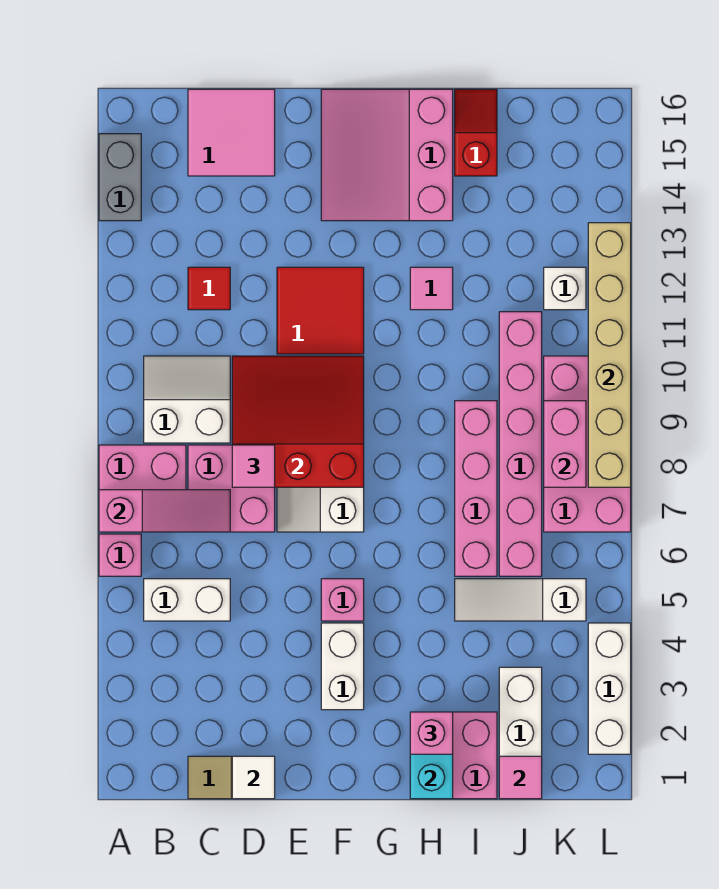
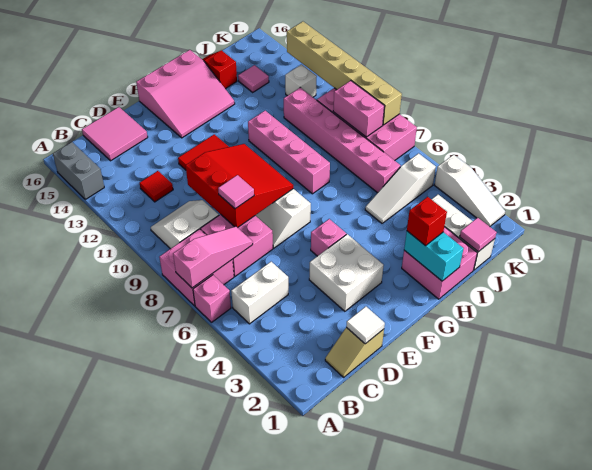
red slope D8:F10 level 2 top 8 -> red slope D8:F10 level 2 top D
white brick F3:F4 level 1 -> white brick E3:F4 level 1
pink slope F14:H16 level 1 top H -> pink slope F14:H16 level 1 top 16
pink brick H2 level 3 -> red brick H2 level 3
pink tile H12 level 1 -> pink tile J14 level 1
pink brick I6:I9 level 1 -> pink brick H8:H11 level 1
white brick L2:L4 level 1 -> white slope L2:L4 level 1 top 4

